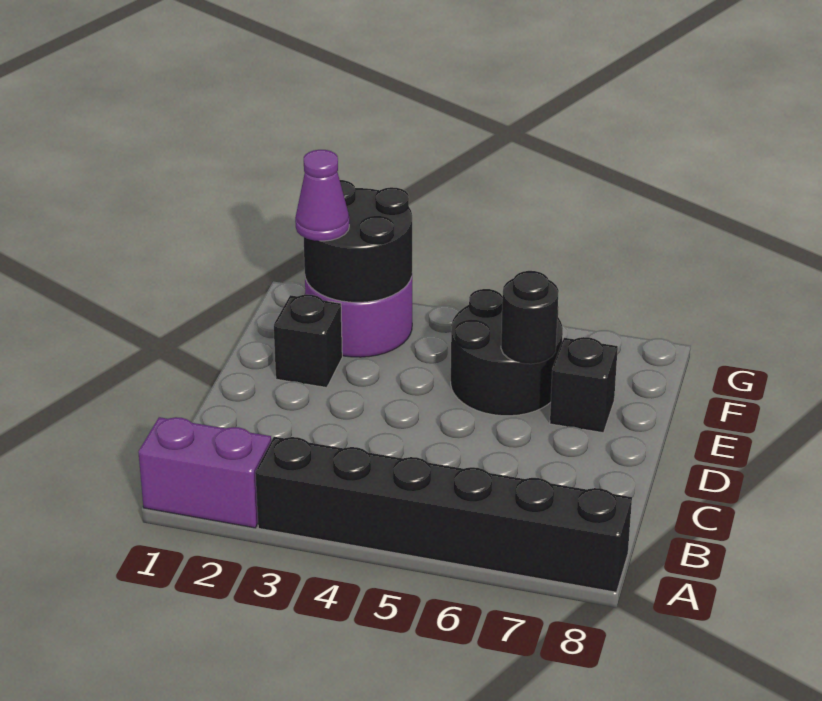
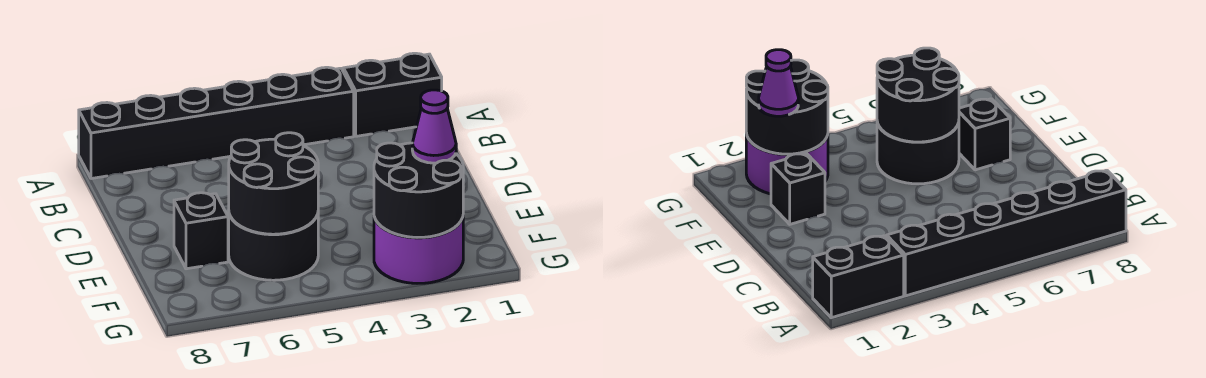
purple brick A1:A2 level 1 -> black brick A1:A2 level 1
black round brick E6 level 2 -> black round brick E5:F6 level 2

